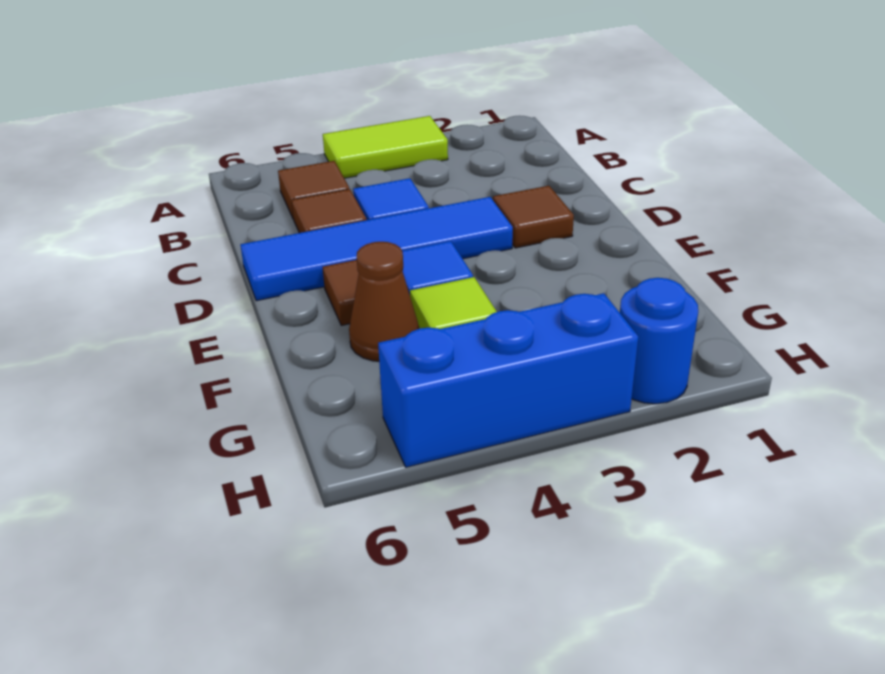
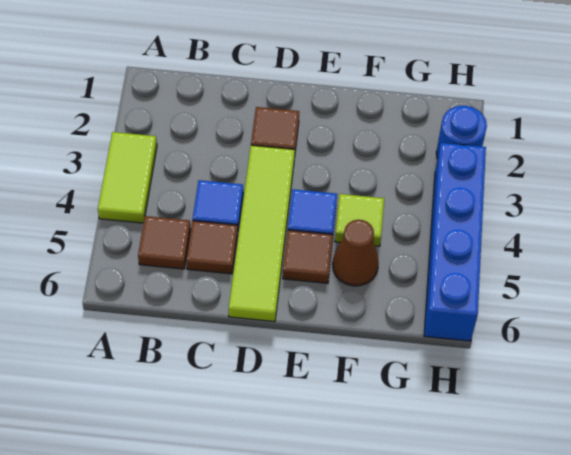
blue tile D3:D6 level 1 -> lime tile D3:D6 level 1
blue brick H3:H5 level 1 -> blue brick H3:H6 level 1

